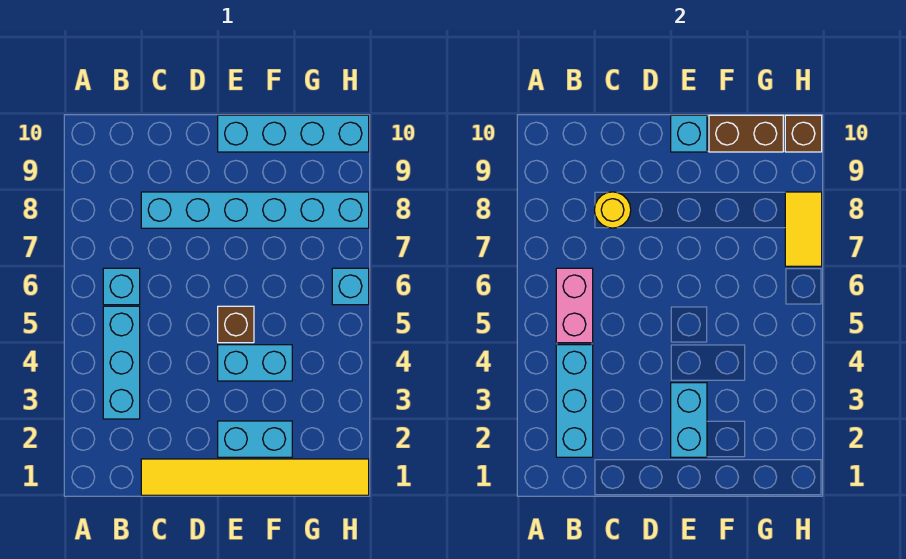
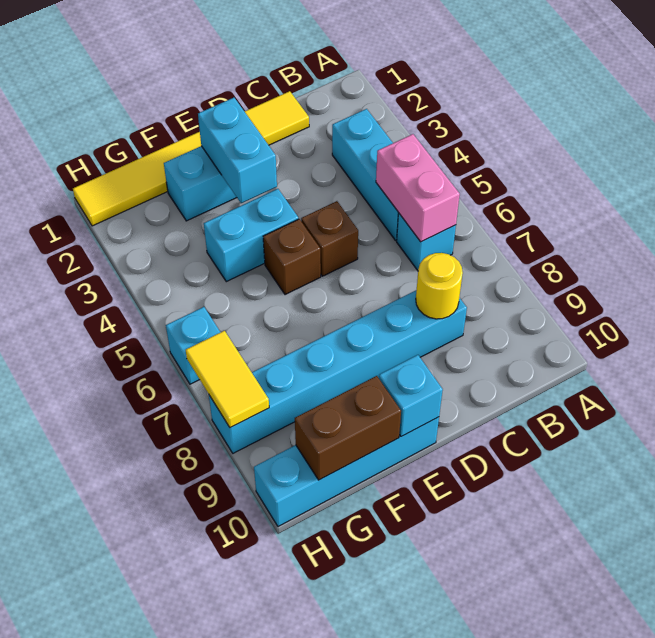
cyan brick B2:B4 level 2 -> none
brown brick H10 level 2 -> brown brick D5 level 1

